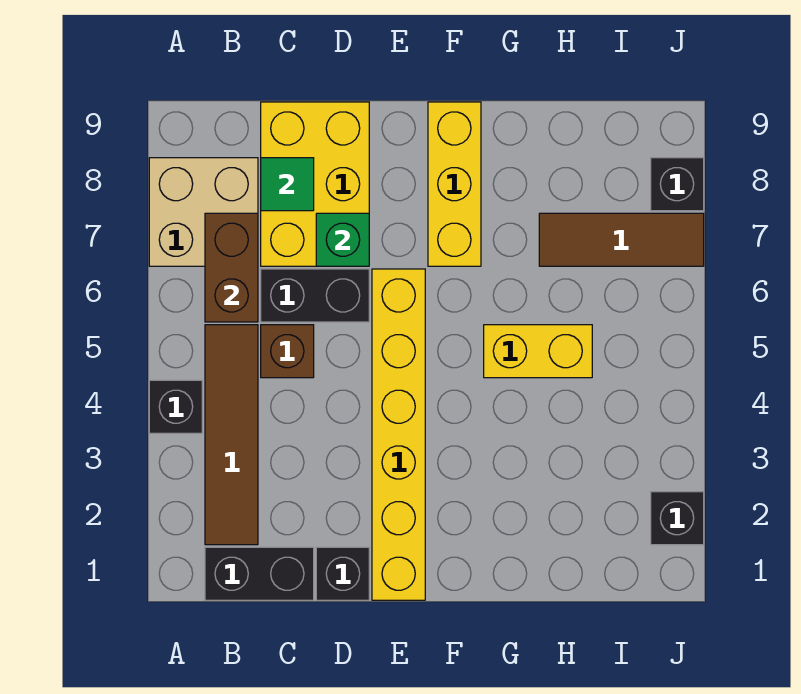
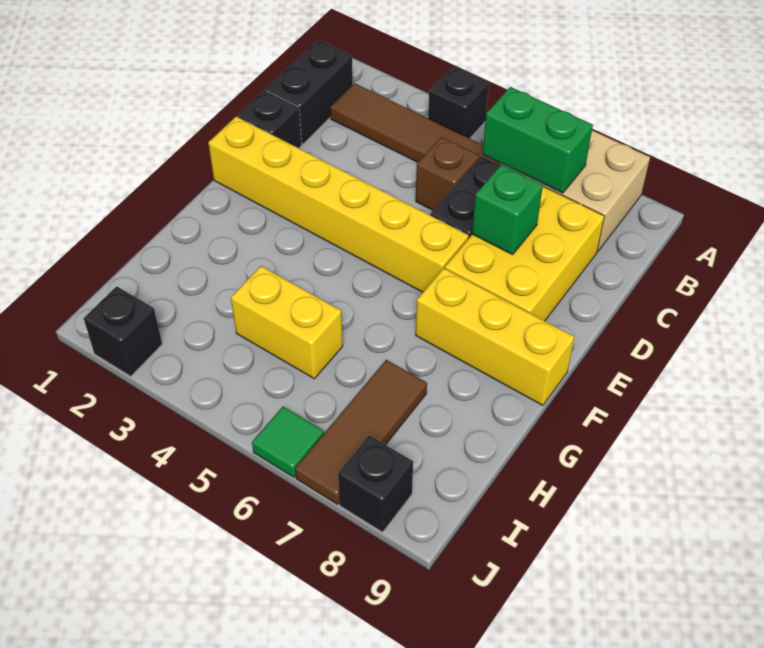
brown brick B6:B7 level 2 -> green brick B6:B7 level 2
yellow brick C7:D9 level 1 -> yellow brick C7:E8 level 1
green tile C8 level 2 -> green tile J6 level 1
yellow brick G5:H5 level 1 -> yellow brick H4:H5 level 1

